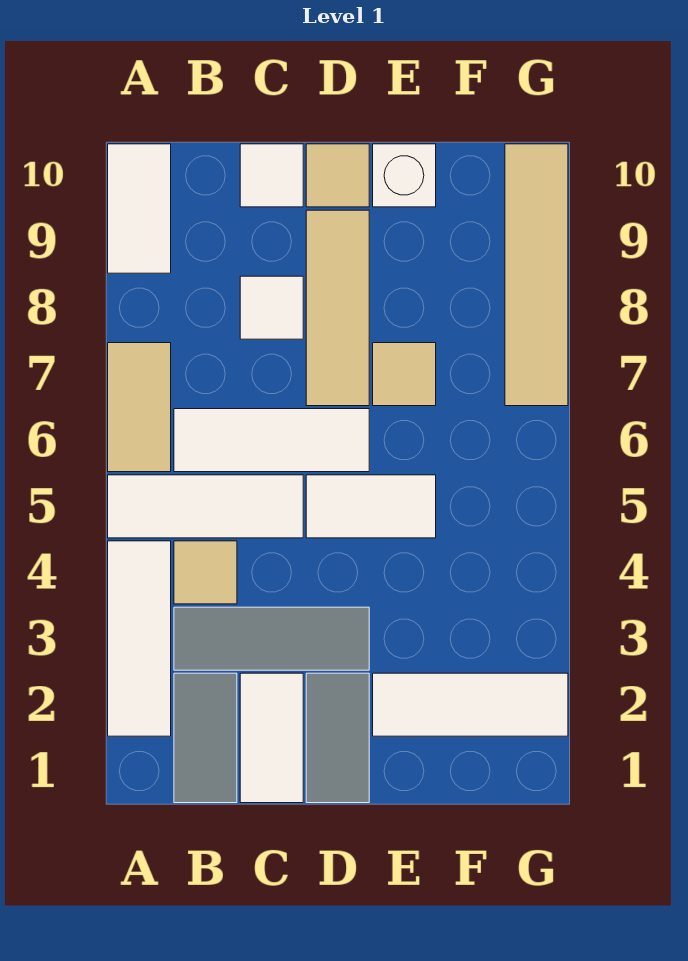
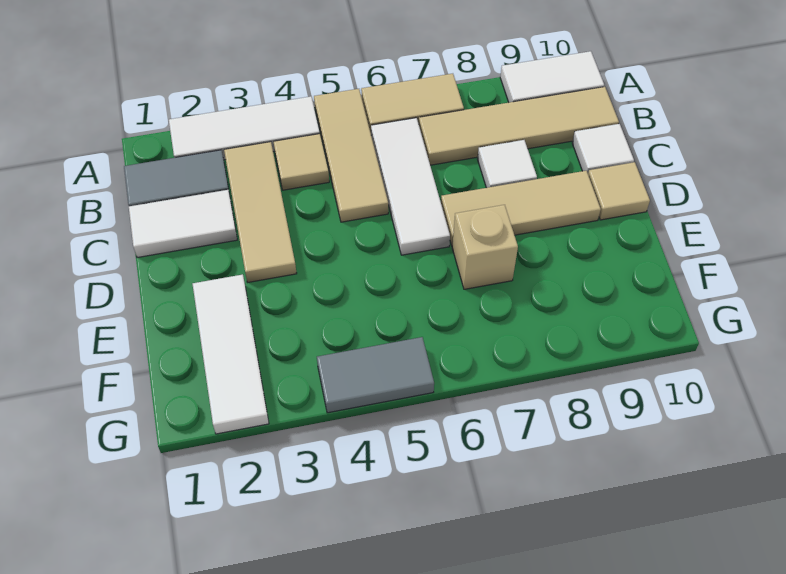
white tile A5:C5 level 1 -> tan tile A5:C5 level 1
grey tile B3:D3 level 1 -> tan tile B3:D3 level 1
grey tile D1:D2 level 1 -> grey tile G4:G5 level 1
white tile D5:E5 level 1 -> none
tan tile E7 level 1 -> tan brick E7 level 1
white brick E10 level 1 -> none
tan tile G7:G10 level 1 -> tan tile B7:B10 level 1

